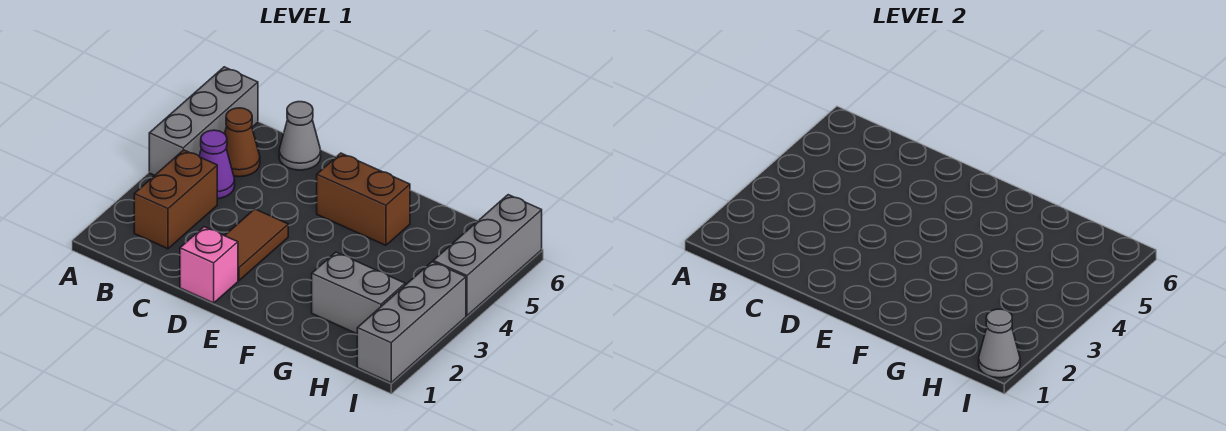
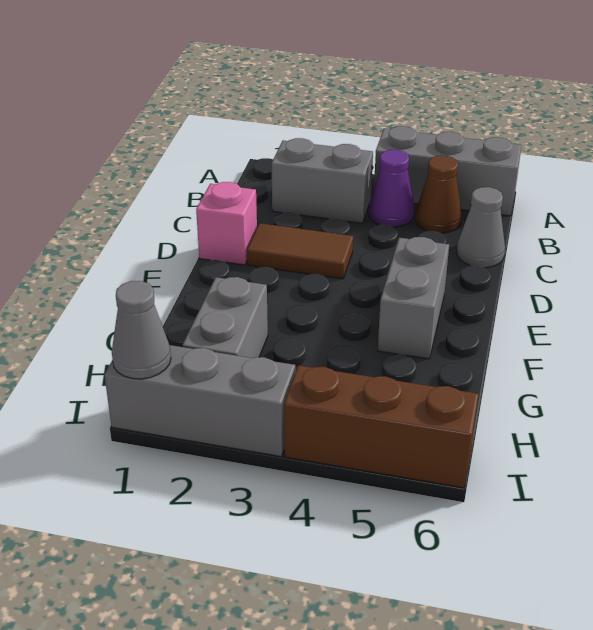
brown brick B2:B3 level 1 -> grey brick B2:B3 level 1
brown brick E5:F5 level 1 -> grey brick E5:F5 level 1
grey brick I4:I6 level 1 -> brown brick I4:I6 level 1

